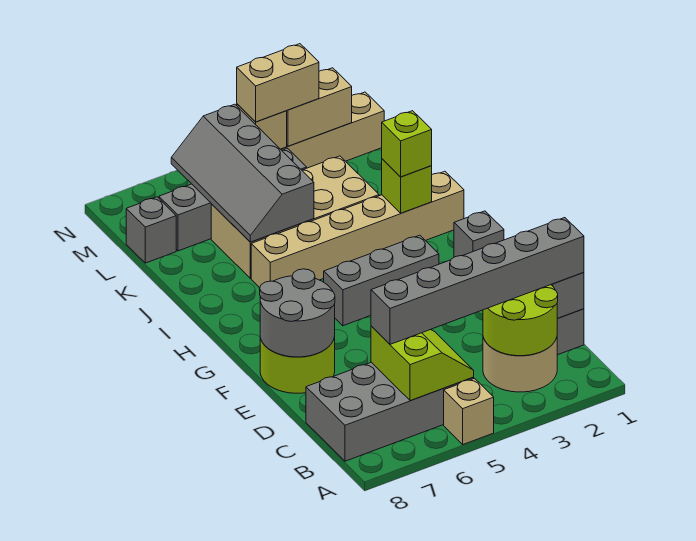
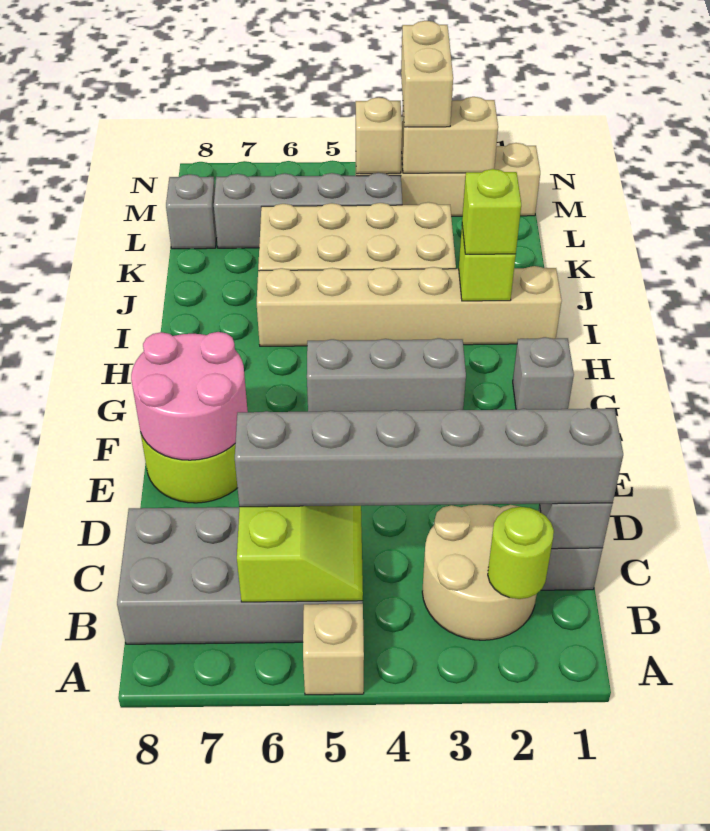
lime round brick B2:C3 level 2 -> lime round brick B2 level 2
grey round brick E7:F8 level 2 -> pink round brick E7:F8 level 2
grey slope J5:M6 level 2 top 5 -> none
tan brick M3:M4 level 3 -> tan brick M3:N3 level 3

